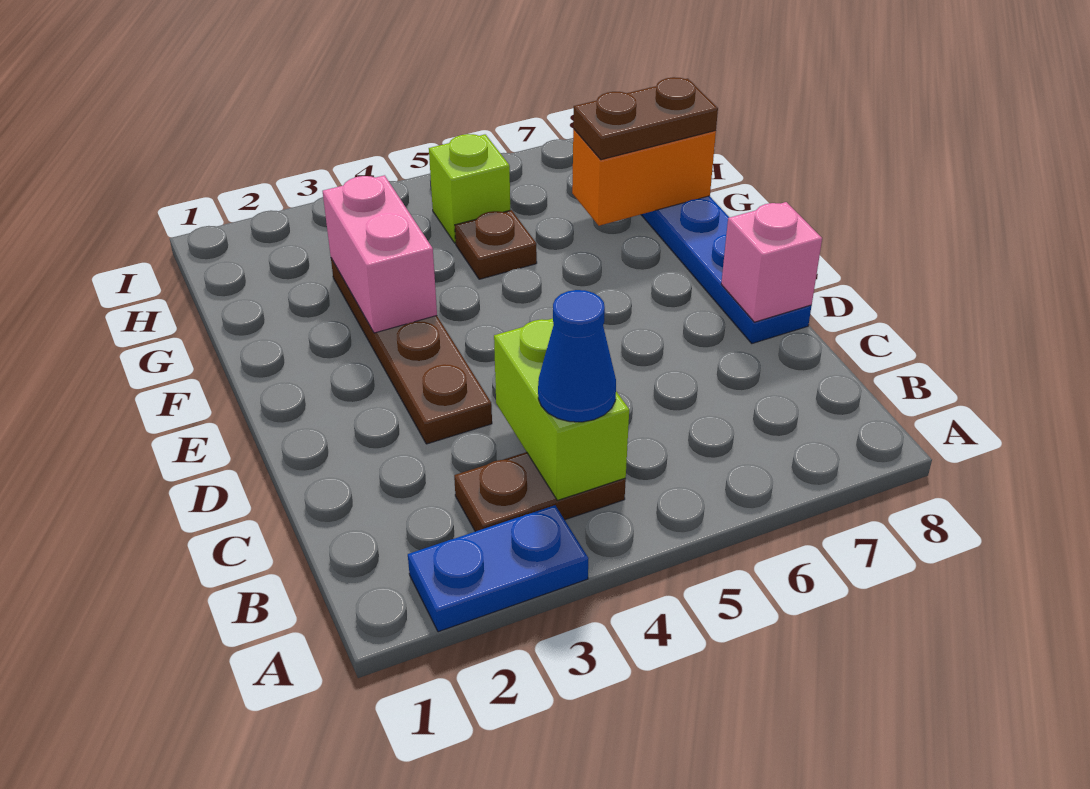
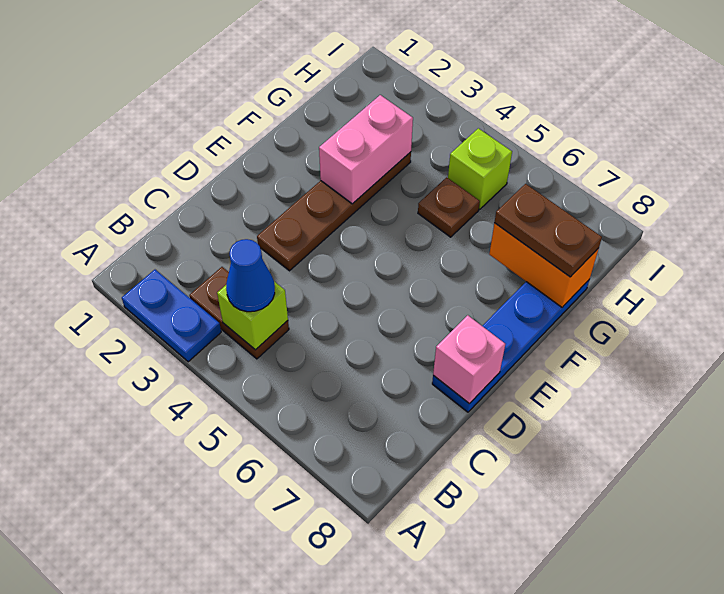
lime brick B4:C4 level 2 -> lime brick B4 level 2

